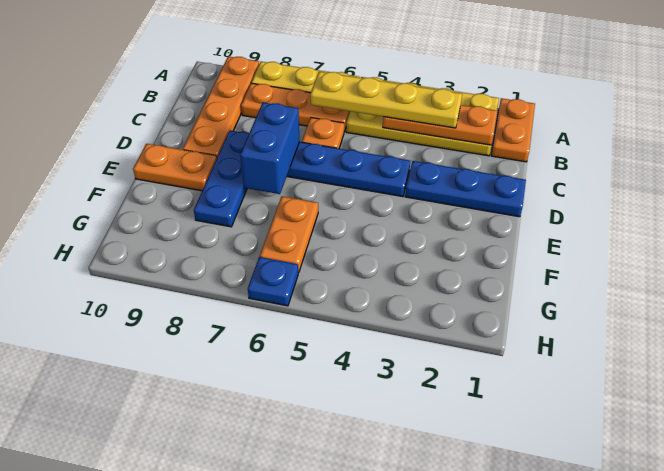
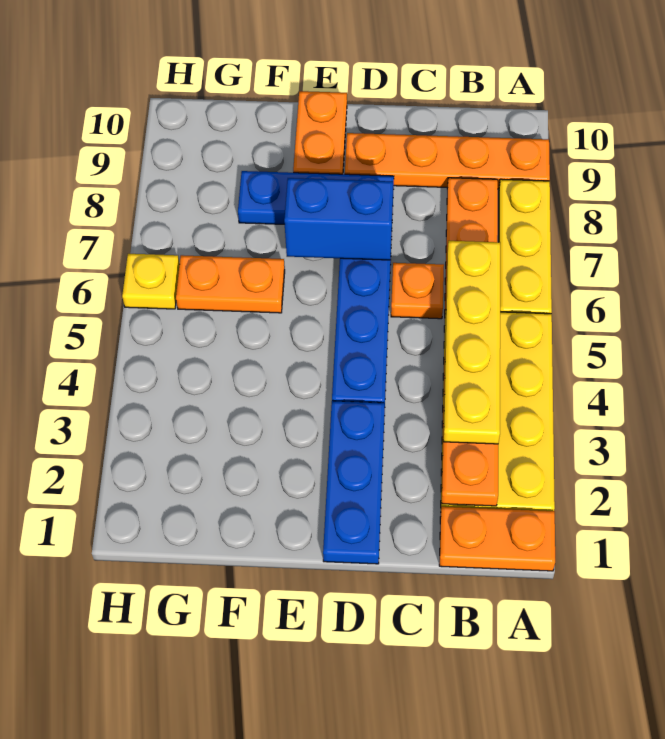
blue plate H6 level 1 -> yellow plate H6 level 1

